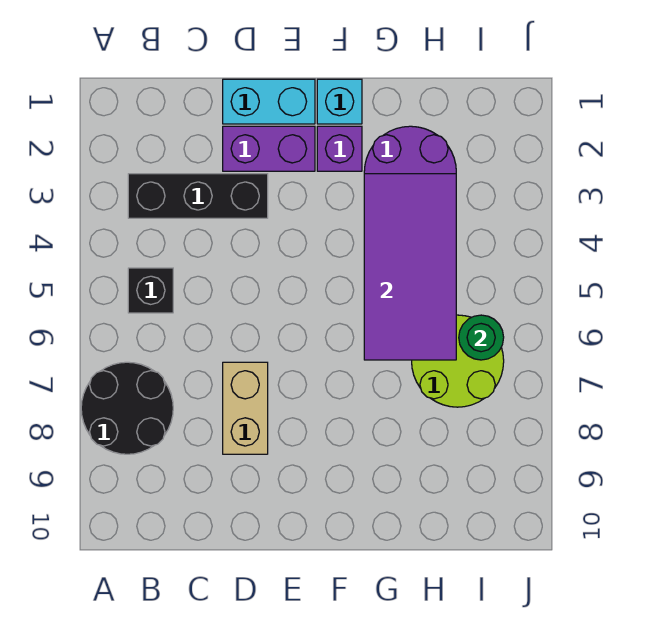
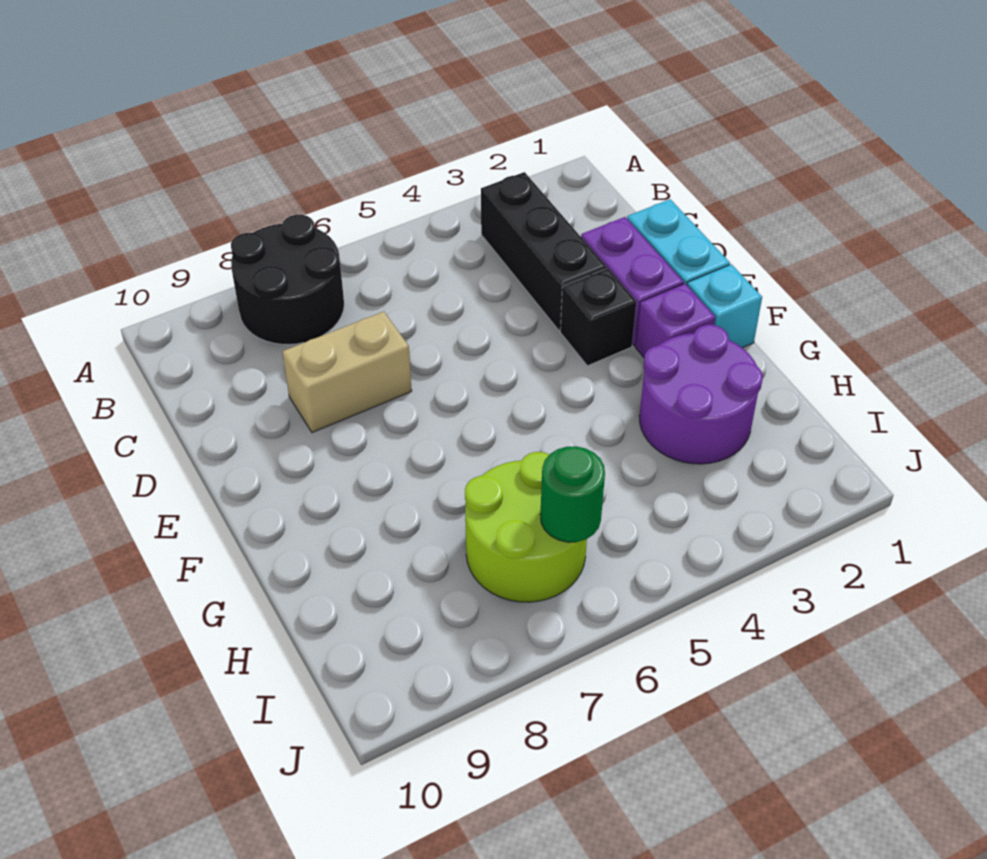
black brick B5 level 1 -> black brick E3 level 1
purple tile G3:H6 level 2 -> none

